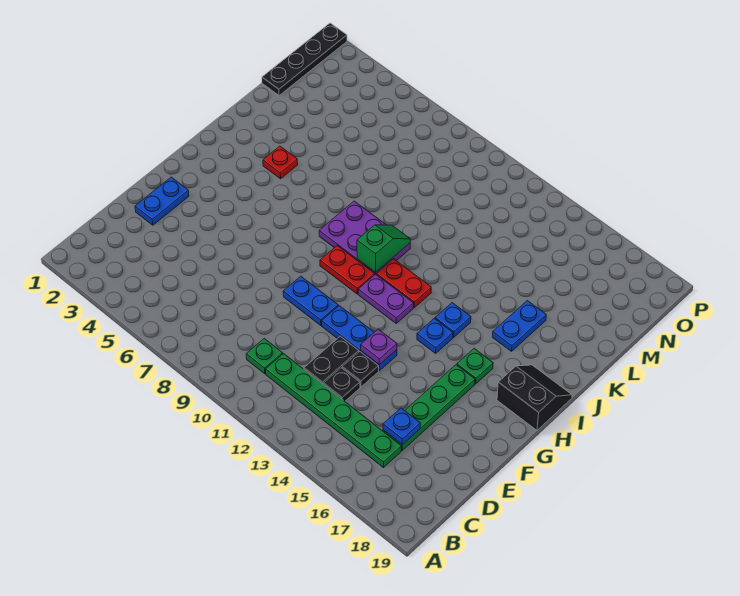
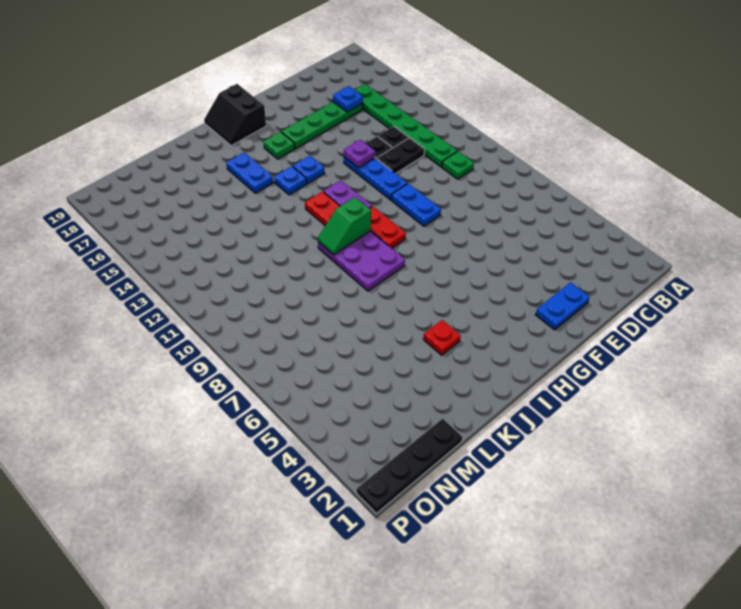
blue plate J16:K16 level 1 -> blue plate J15:J16 level 1

